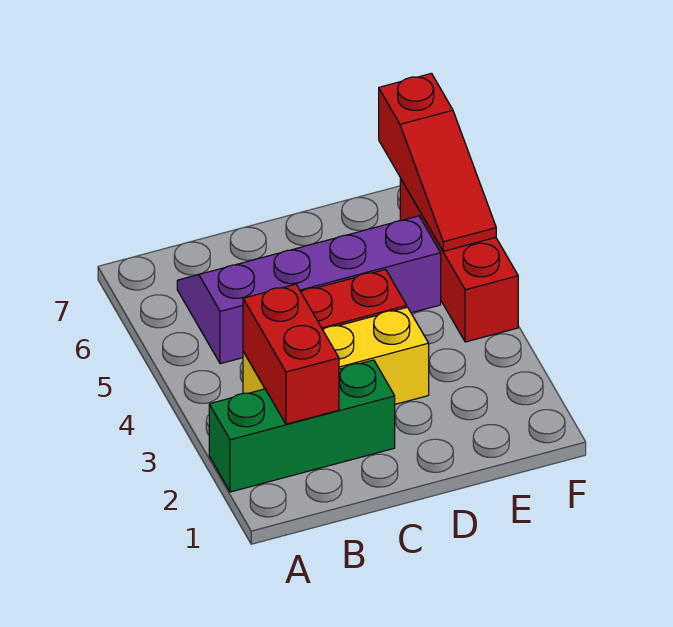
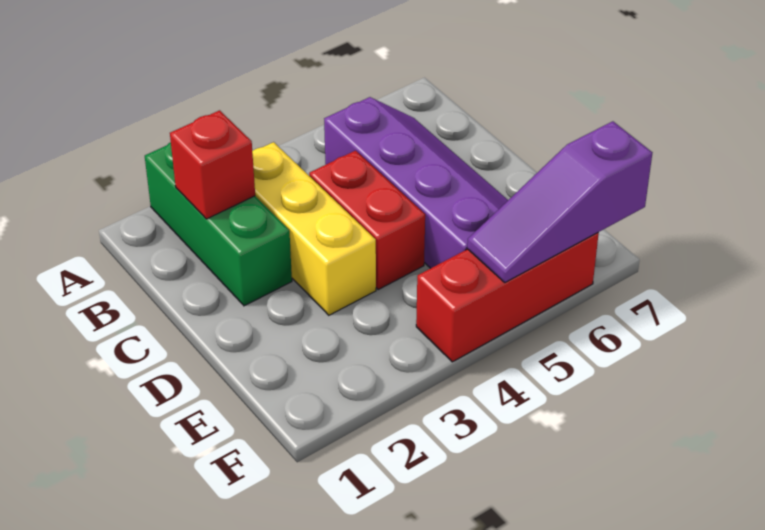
red brick B2:B3 level 2 -> red brick B2 level 2
red slope F5:F7 level 2 top 7 -> purple slope F5:F7 level 2 top 7

